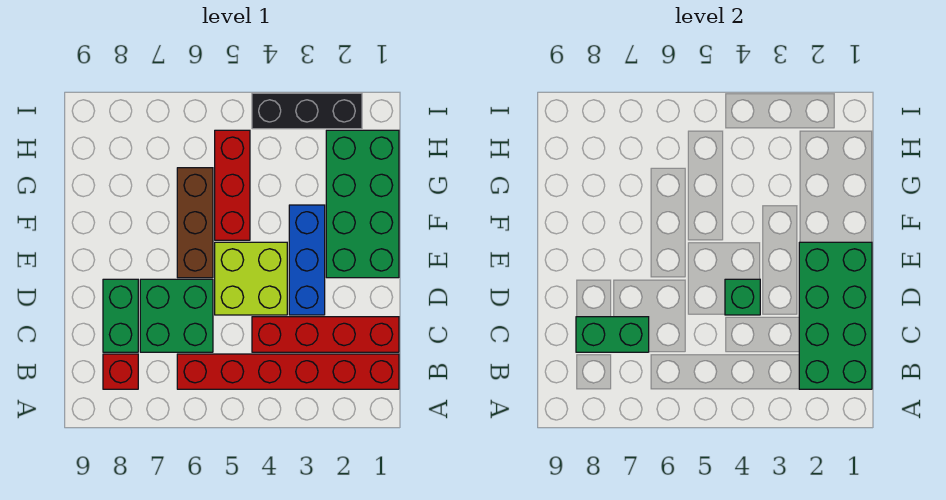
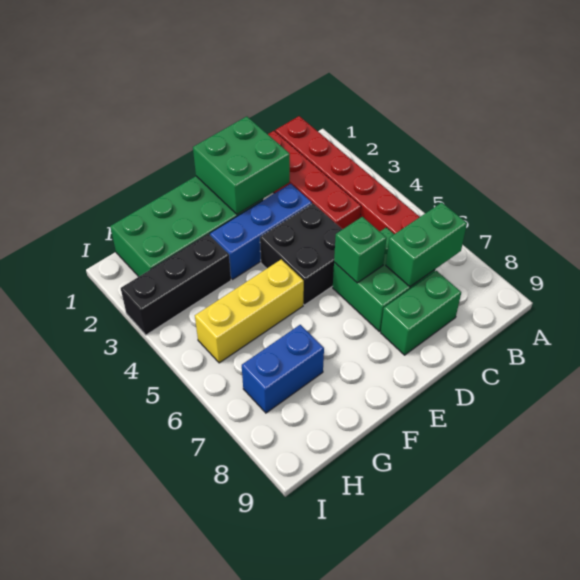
green brick B1:E2 level 2 -> green brick D1:E2 level 2
red brick B8 level 1 -> none
green brick C7:C8 level 2 -> green brick B7:C7 level 2
lime brick D4:E5 level 1 -> black brick D4:E5 level 1
green brick D4 level 2 -> green brick D6 level 2
brown brick E6:G6 level 1 -> none
red brick F5:H5 level 1 -> yellow brick F5:H5 level 1
none -> blue brick G7:H7 level 1
black brick I2:I4 level 1 -> black brick G3:I3 level 1

